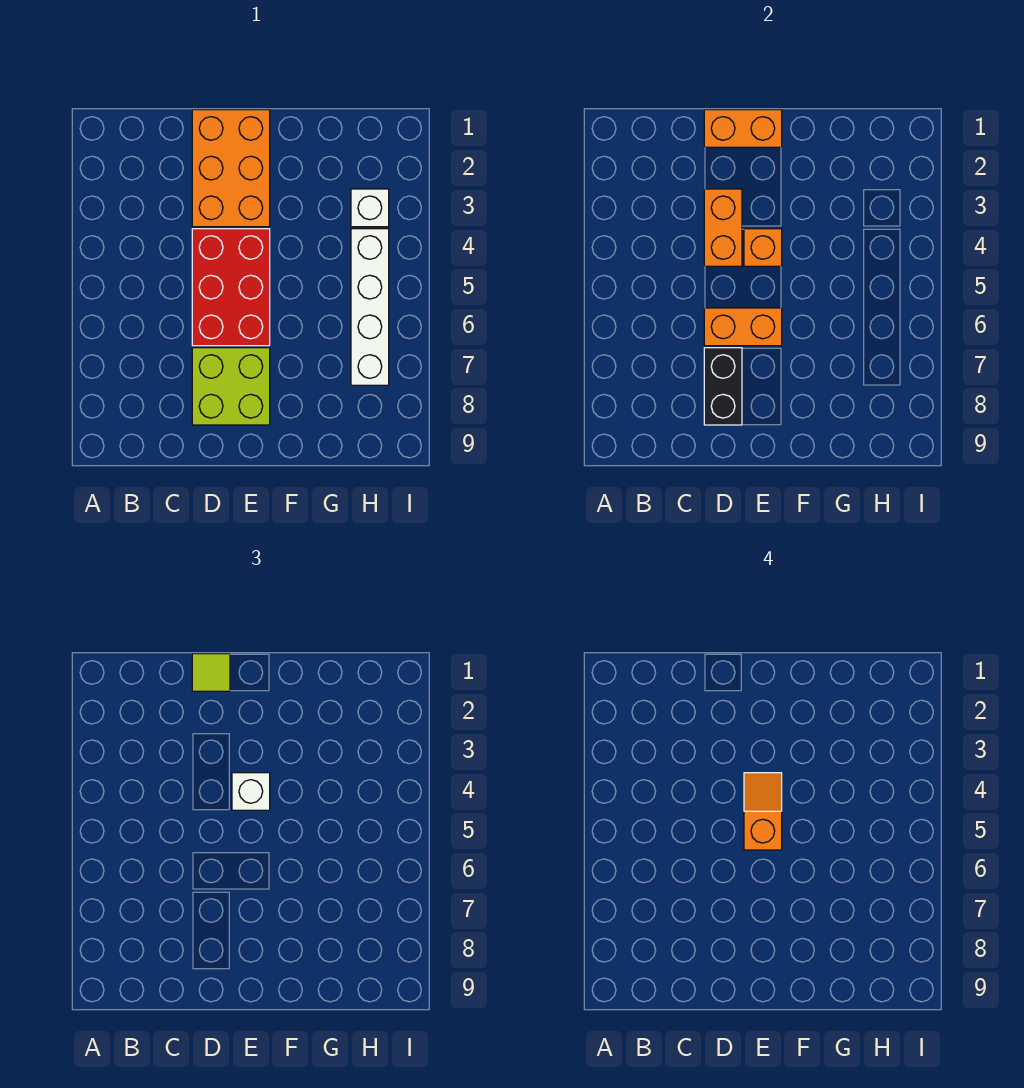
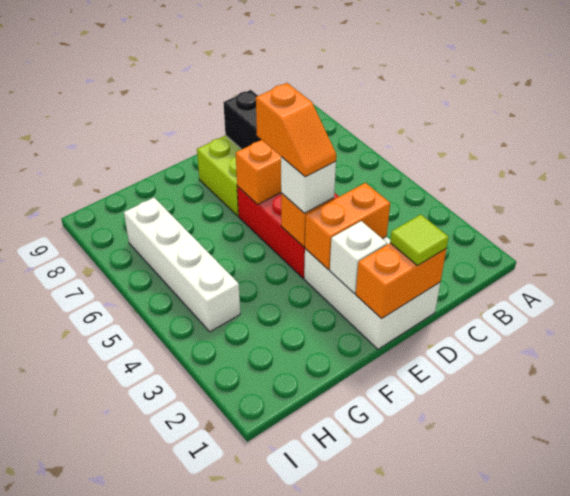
orange brick D1:E3 level 1 -> white brick D1:E3 level 1
orange brick D3:D4 level 2 -> orange brick D3:E3 level 2
white brick H3 level 1 -> white brick E2 level 2

